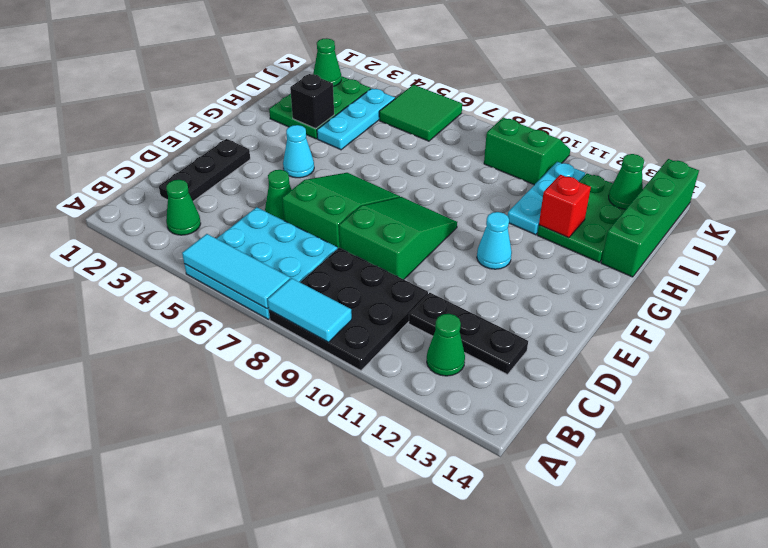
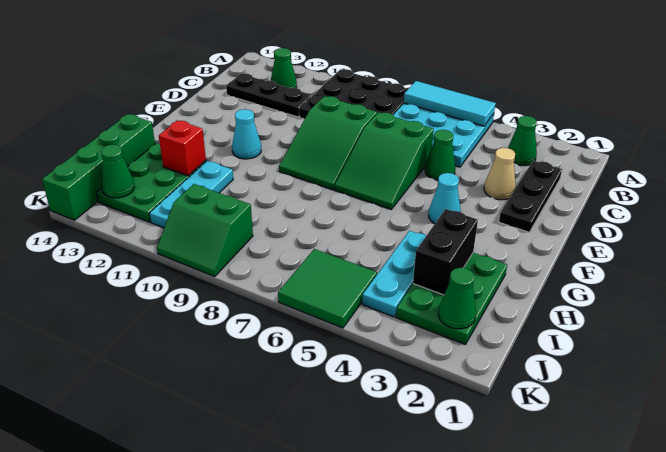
cyan tile A8:A9 level 2 -> none
none -> tan cone D3 level 1
black brick H3 level 2 -> black brick H3:I3 level 2

